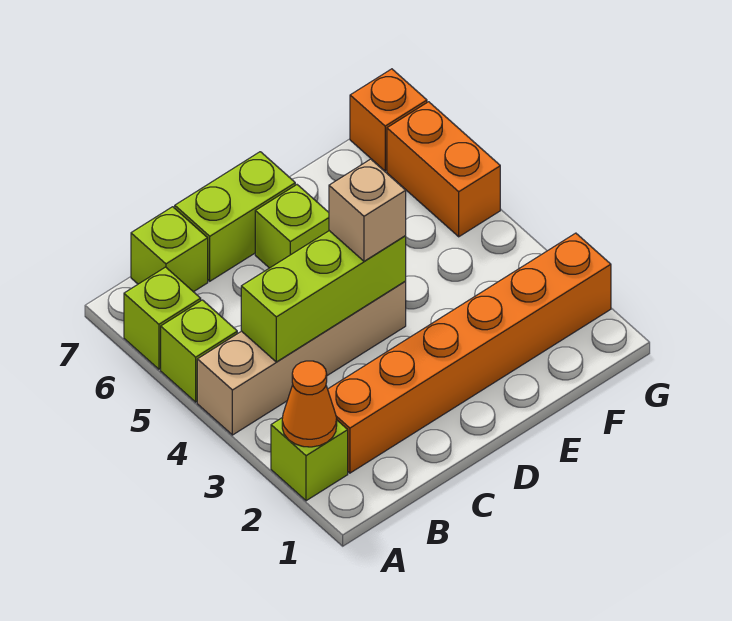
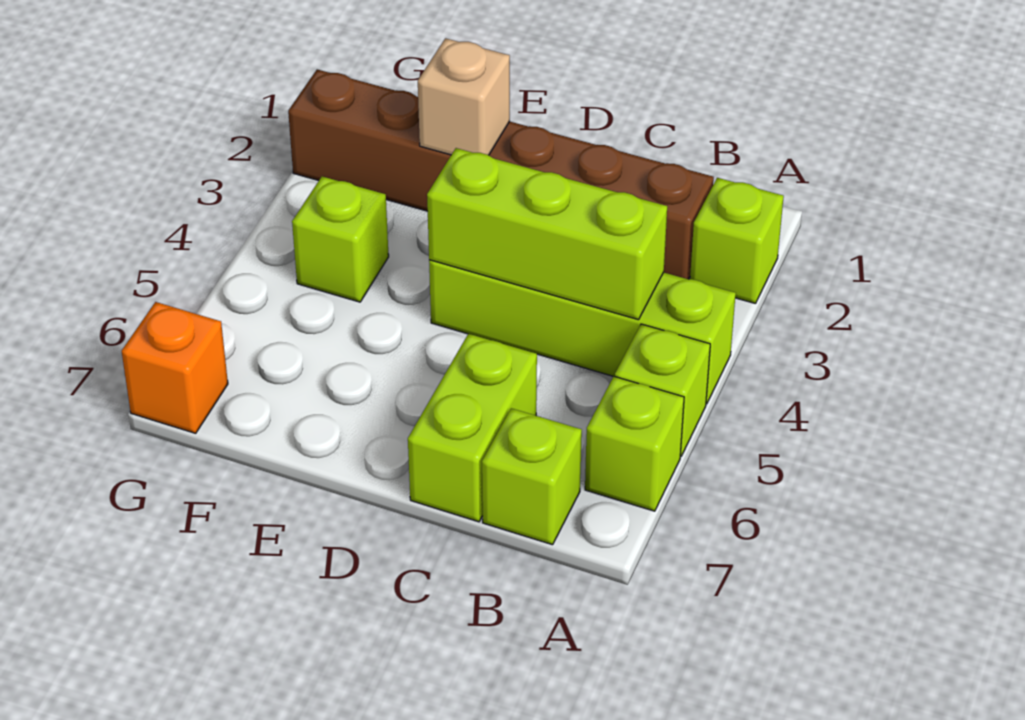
orange cone A2 level 2 -> none
tan brick A4:D4 level 1 -> lime brick A4:D4 level 1
orange brick B2:G2 level 1 -> brown brick B2:G2 level 1
lime brick C7:D7 level 1 -> lime brick C6:C7 level 1
tan brick D4 level 3 -> tan brick E2 level 2
lime brick D6 level 1 -> lime brick F4 level 1
orange brick G5:G6 level 1 -> none

